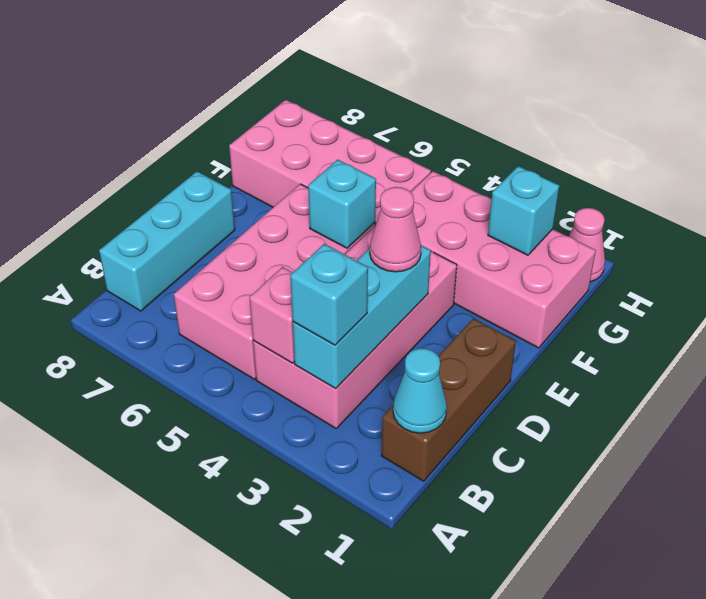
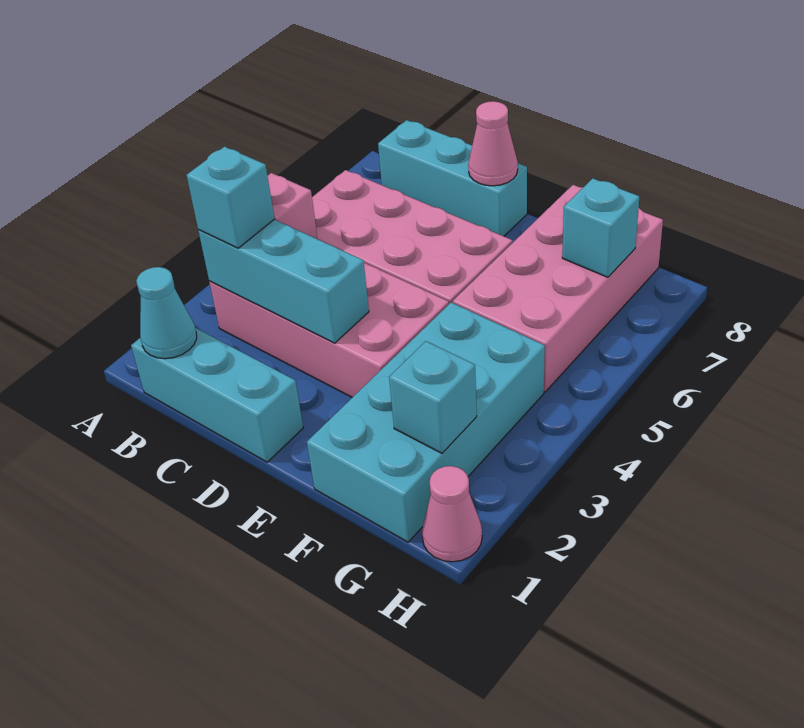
brown brick B1:D1 level 1 -> cyan brick B1:D1 level 1
pink cone D3 level 3 -> pink cone D8 level 2
cyan brick E5 level 2 -> cyan brick G7 level 2
pink brick F1:G4 level 1 -> cyan brick F1:G4 level 1

